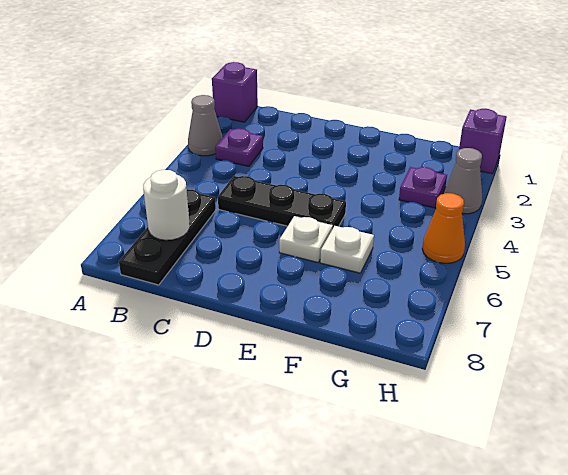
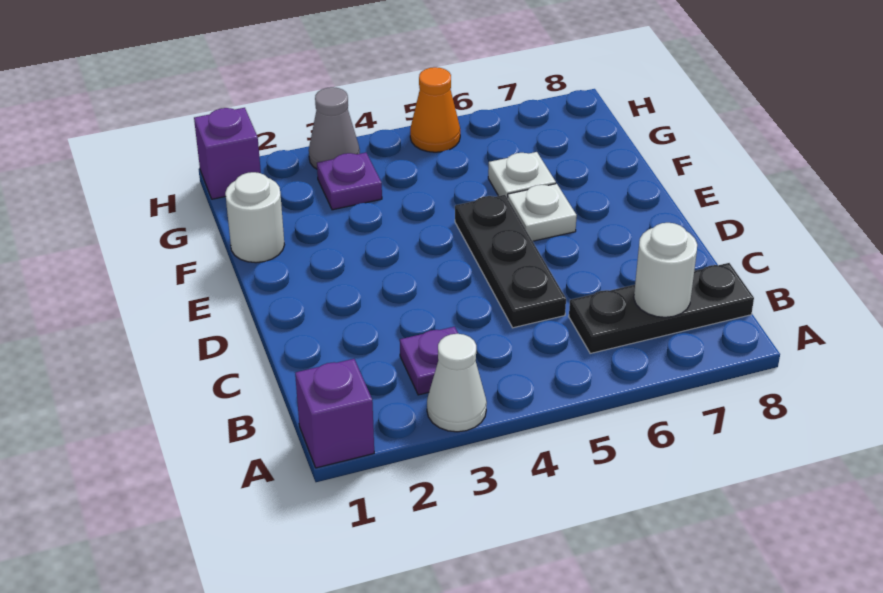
grey cone A3 level 1 -> white cone A3 level 1
none -> white round brick F1 level 1

